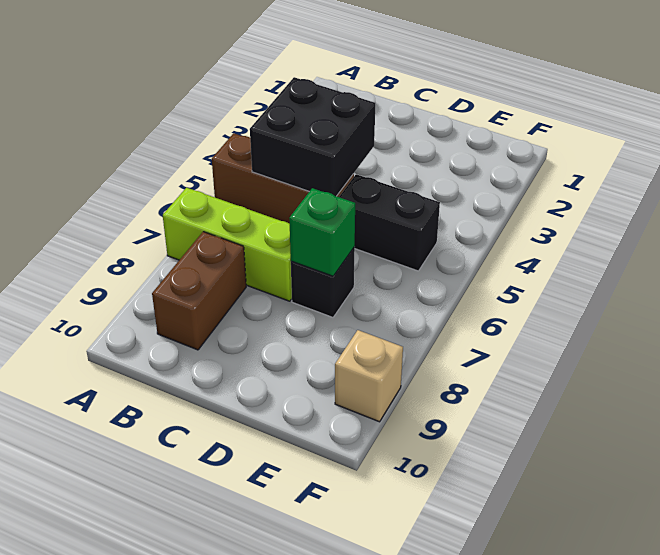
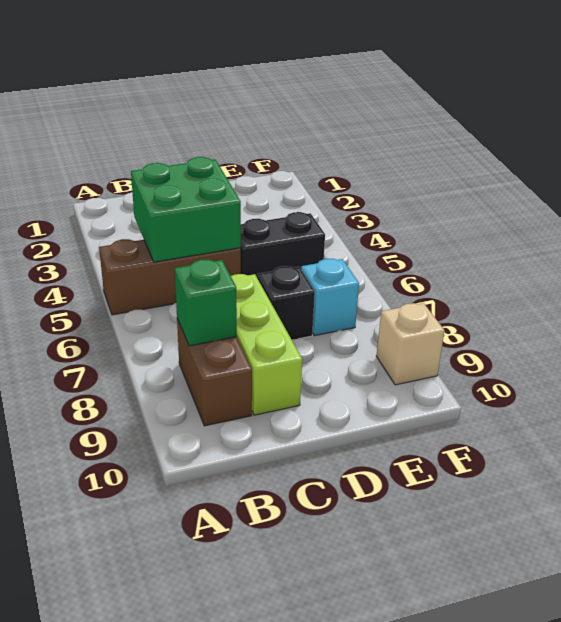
lime brick A7:C7 level 1 -> lime brick C7:C9 level 1
black brick B4:C5 level 2 -> green brick B4:C5 level 2
green brick D7 level 2 -> green brick B8 level 2
none -> cyan brick E7 level 1

